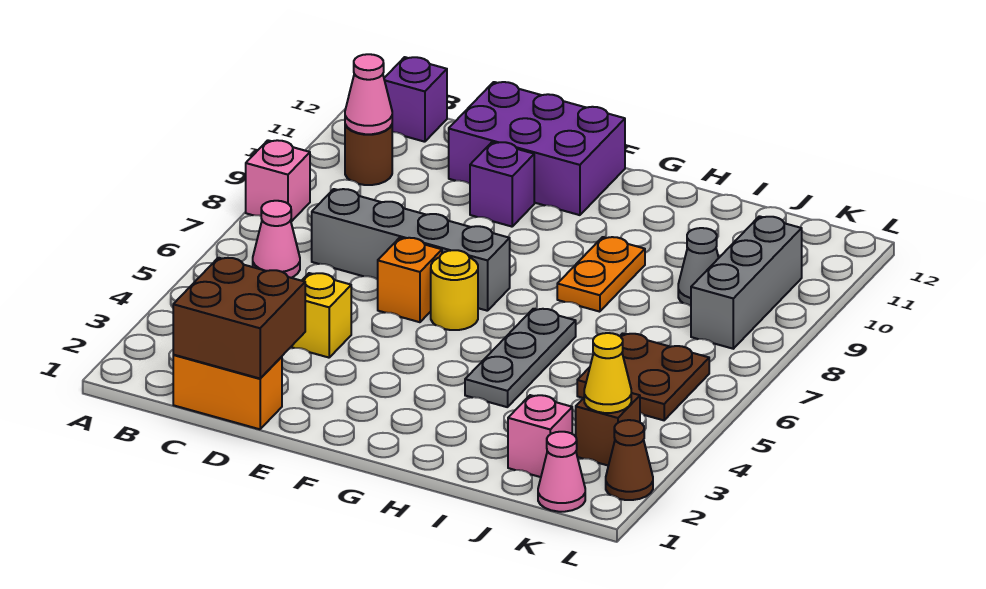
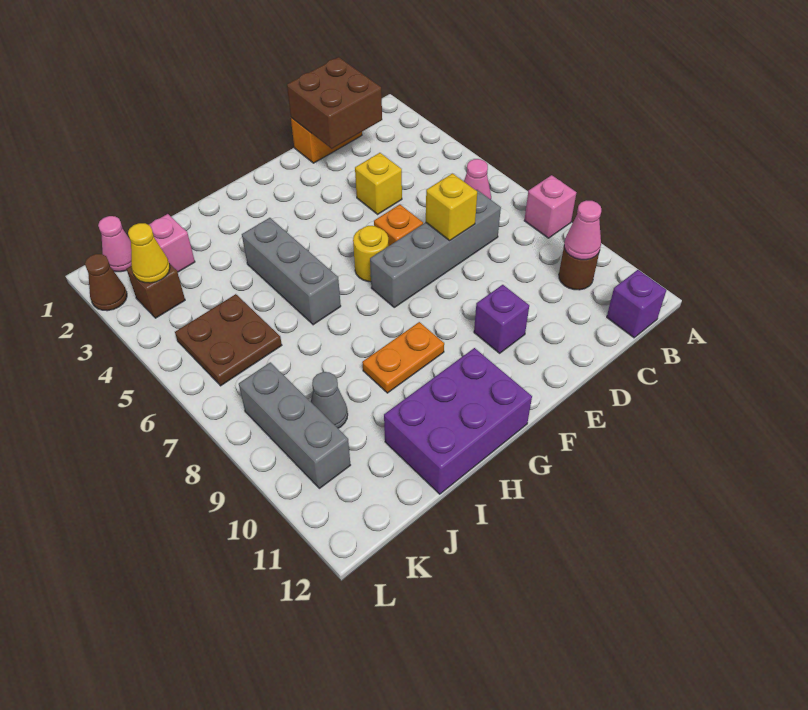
none -> yellow brick D7 level 2
purple brick D11:F12 level 1 -> purple brick G11:I12 level 1
grey plate H4:H6 level 1 -> grey brick H4:H6 level 1
orange plate H8:H9 level 1 -> orange plate G9:H9 level 1

